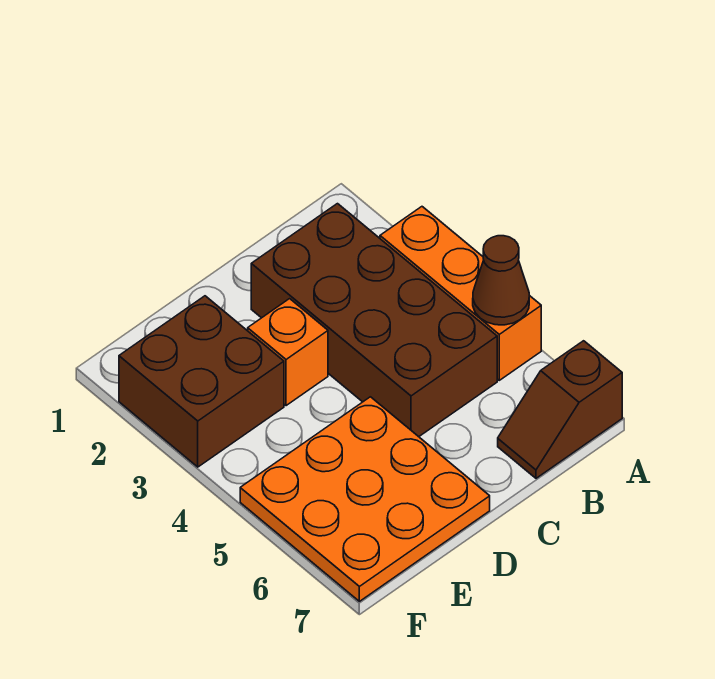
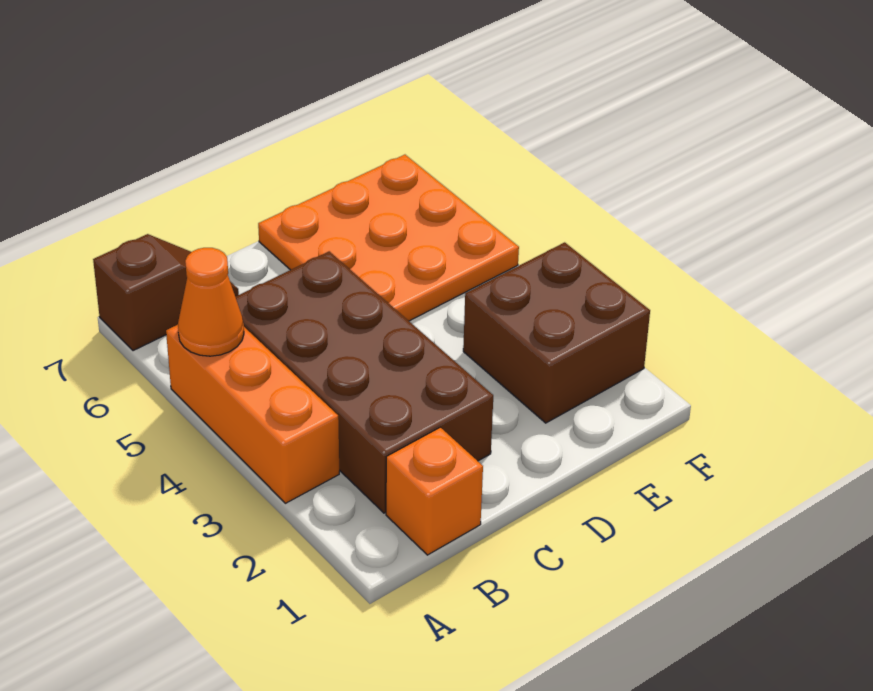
brown cone A5 level 2 -> orange cone A5 level 2
orange brick D3 level 1 -> orange brick B1 level 1

